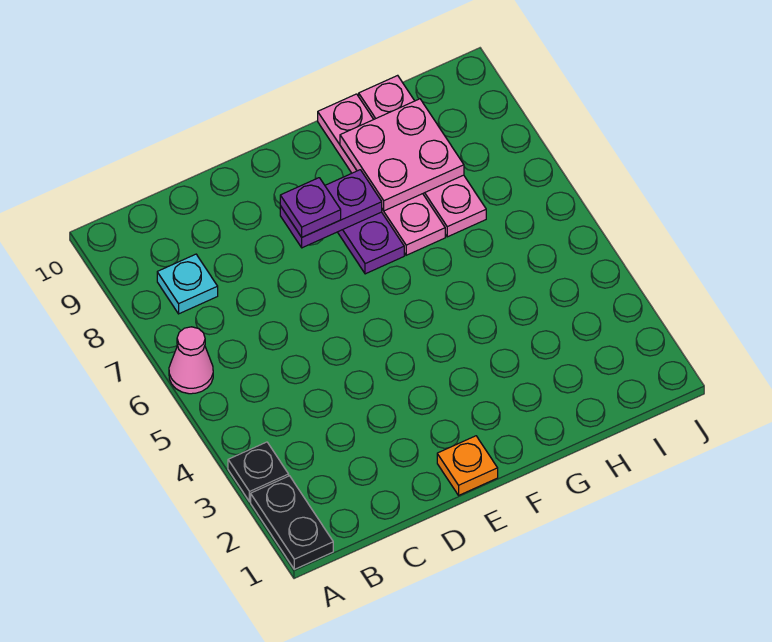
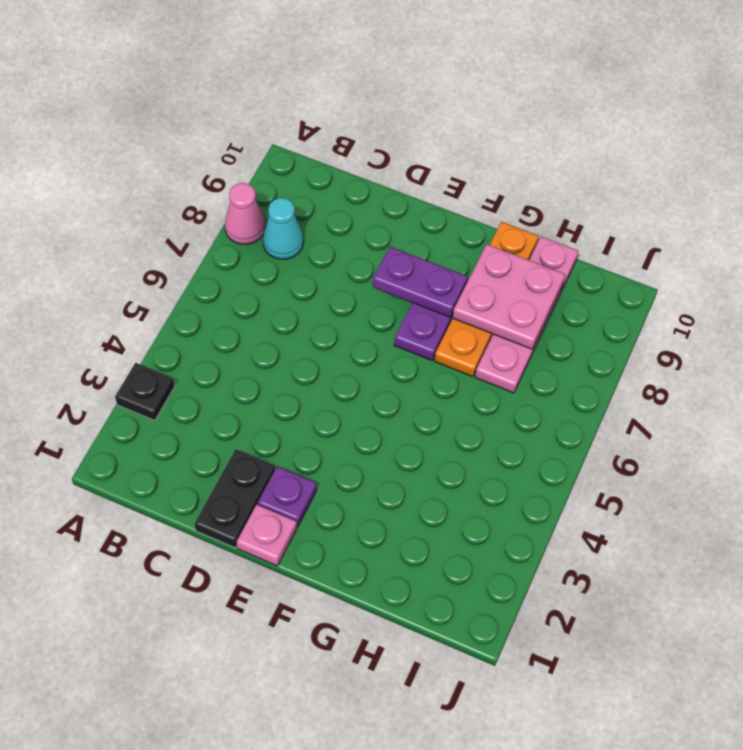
black plate A1:A2 level 1 -> black plate D1:D2 level 1
pink cone A6 level 1 -> pink cone A8 level 1
cyan plate B8 level 1 -> cyan cone B8 level 1
orange plate E1 level 1 -> pink plate E1 level 1
purple plate E8 level 3 -> purple plate E2 level 1
pink plate G7:G10 level 1 -> orange plate G7:G10 level 1

